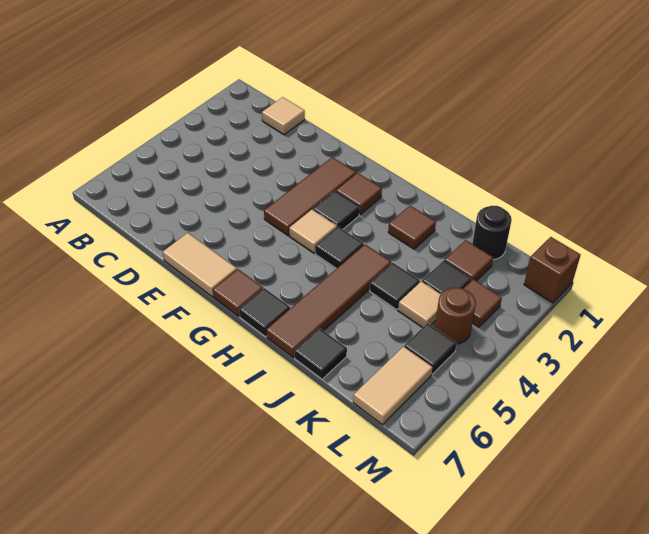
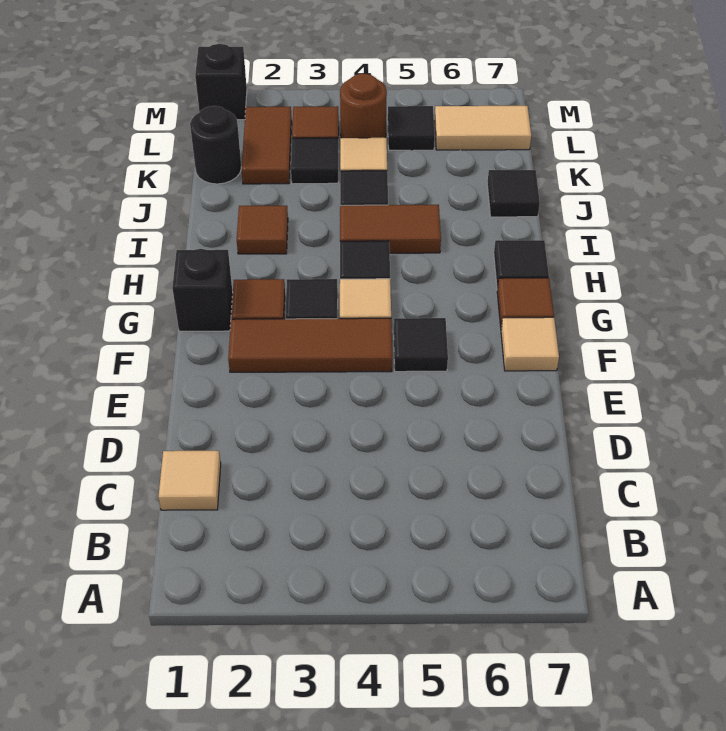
tan tile E7:F7 level 1 -> tan tile F7 level 1
none -> black tile F5 level 1
none -> black brick G1 level 1
brown tile I4:I7 level 1 -> brown tile I4:I5 level 1
brown tile K2 level 1 -> brown tile K2:L2 level 1
brown brick M1 level 1 -> black brick M1 level 1

